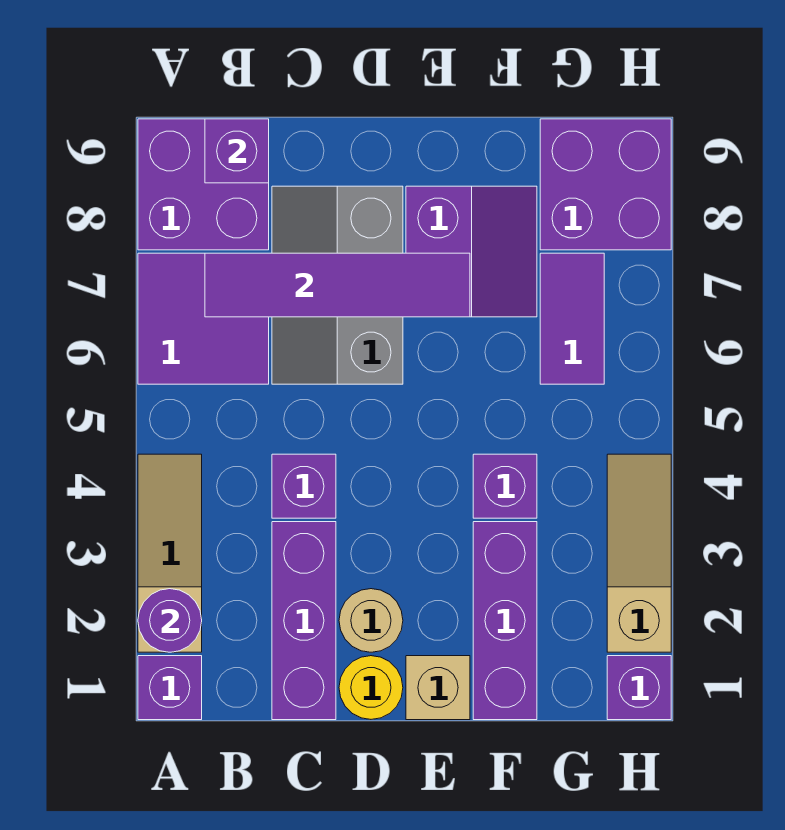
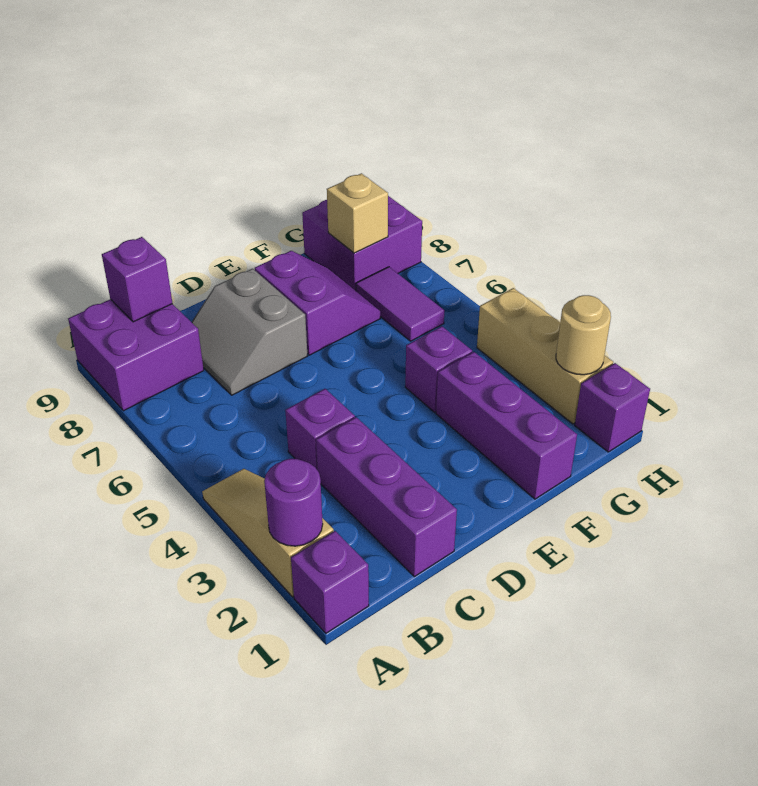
purple tile A6:B7 level 1 -> none
purple tile B7:E7 level 2 -> none
grey slope C6:D8 level 1 top D -> grey slope C7:D8 level 1 top D
yellow round brick D1 level 1 -> none
tan round brick D2 level 1 -> tan round brick H2 level 2
tan brick E1 level 1 -> tan brick G8 level 2
tan slope H2:H4 level 1 top 2 -> tan brick H2:H4 level 1

